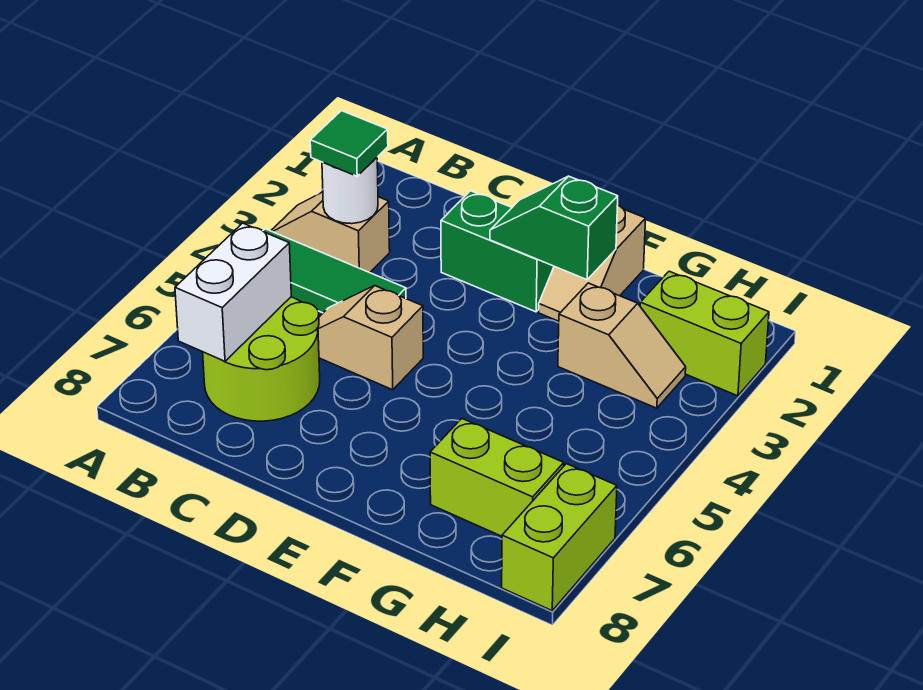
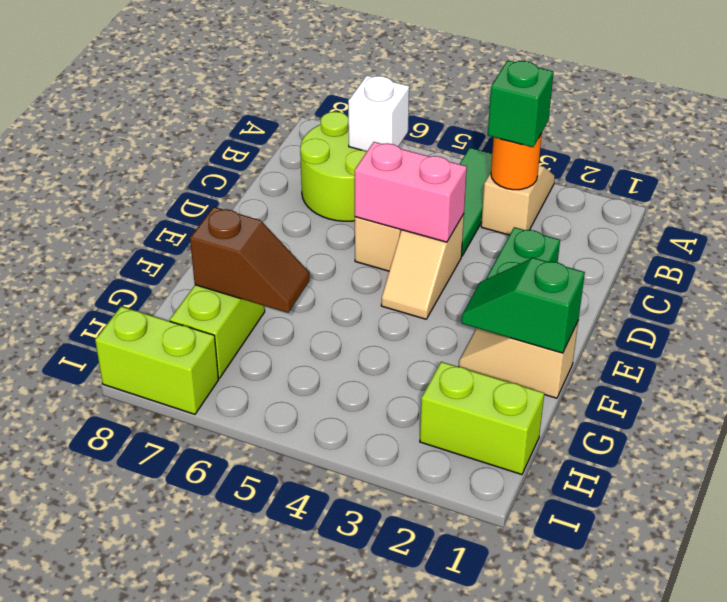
white round brick B3 level 2 -> orange round brick B3 level 2
green tile B3 level 3 -> green brick B3 level 3
white brick B6:B7 level 2 -> white brick B6 level 2
none -> pink brick D4:D5 level 2
green slope E2:F2 level 2 top F -> green slope F1:F2 level 2 top 1
tan slope G3:H3 level 1 top G -> tan slope D4:E4 level 1 top D
none -> brown slope G6:G7 level 2 top 7
lime brick H2:I2 level 1 -> lime brick H1:H2 level 1

